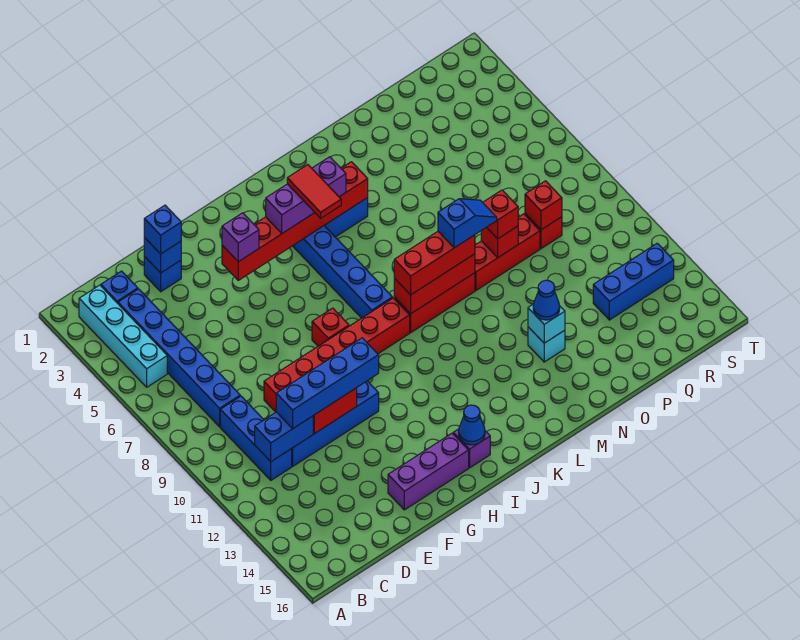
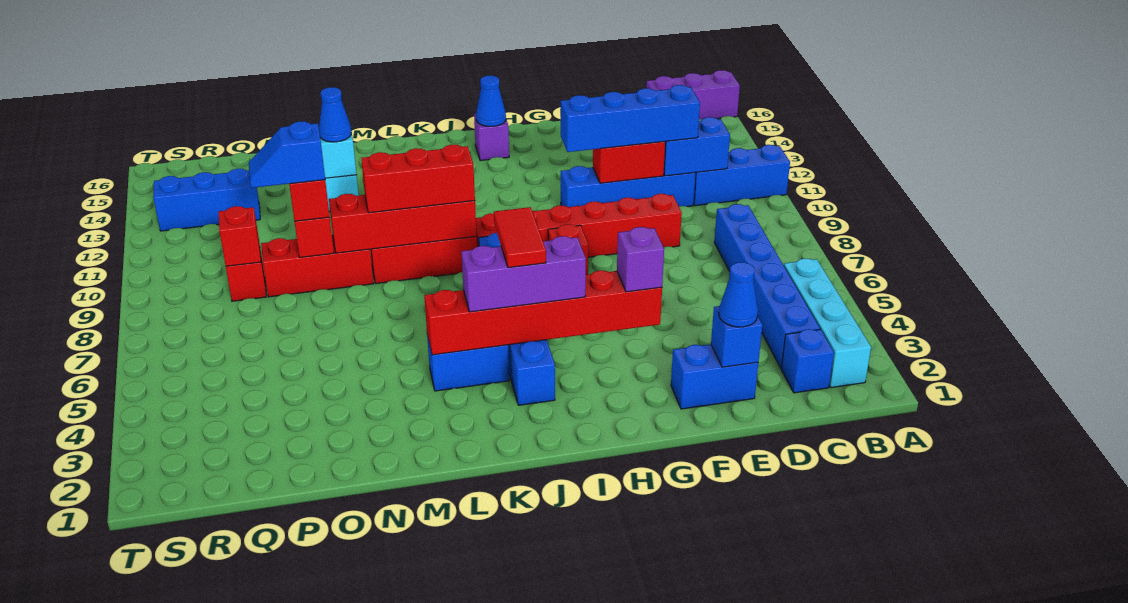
blue brick C9:C11 level 1 -> blue brick A11:C11 level 1
blue brick E2 level 1 -> blue brick E2:F2 level 1
blue brick E2 level 3 -> blue cone E2 level 3
purple brick F15:H15 level 1 -> purple brick A16:C16 level 1
red brick K9:M9 level 2 -> red brick K9:N9 level 2
blue slope M9:N9 level 4 top M -> blue slope O9:P9 level 4 top O

